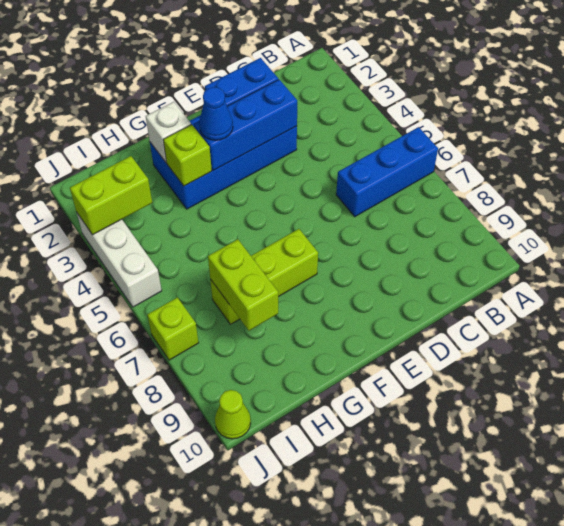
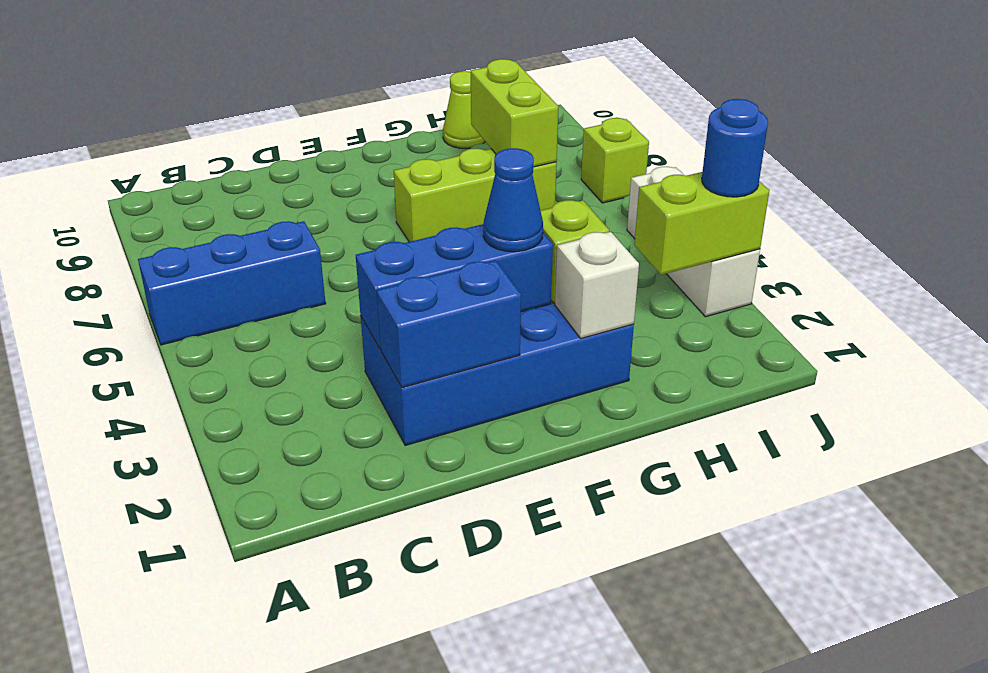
none -> blue round brick J3 level 3
lime cone J10 level 1 -> lime cone H10 level 1

